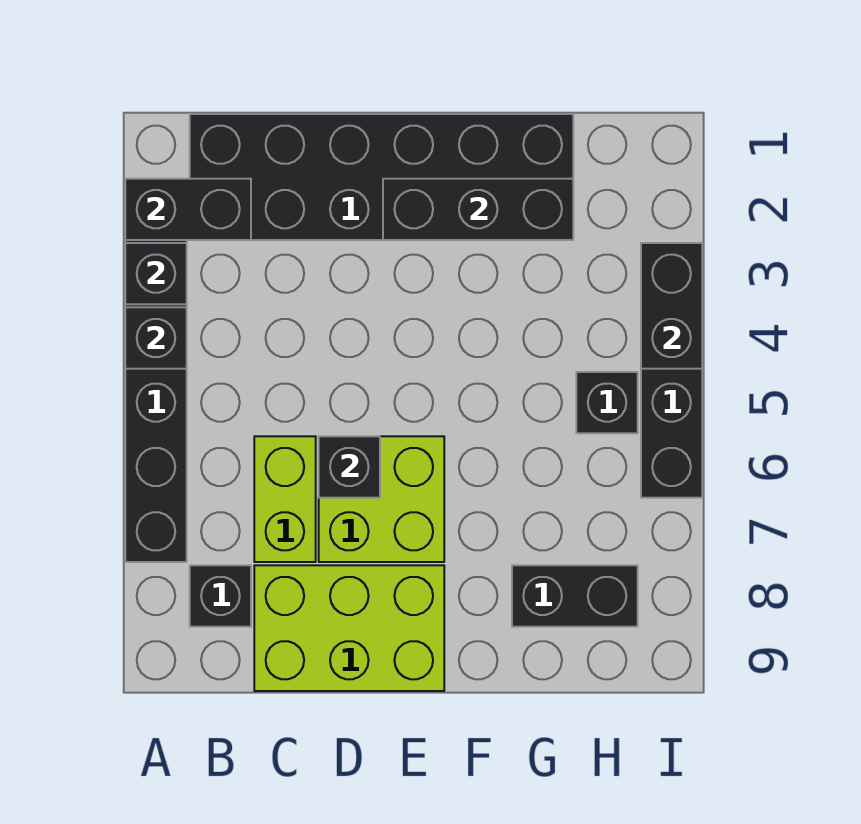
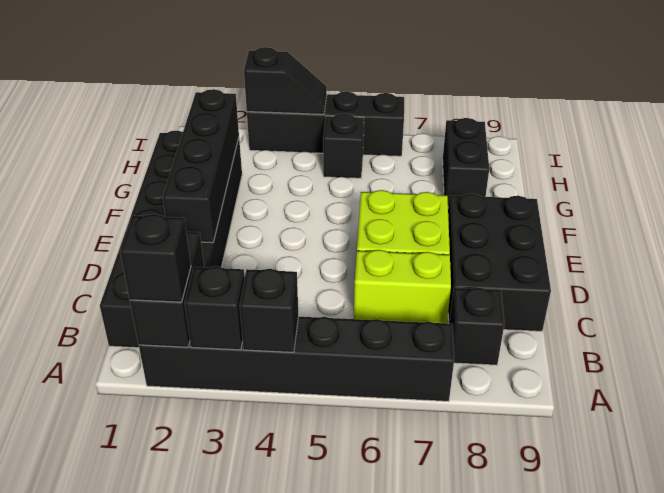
lime brick C8:E9 level 1 -> black brick C8:E9 level 1
black brick D6 level 2 -> black brick A2 level 3
black brick E2:G2 level 2 -> black brick D2:G2 level 2
black brick I3:I4 level 2 -> black slope I3:I4 level 2 top 3

